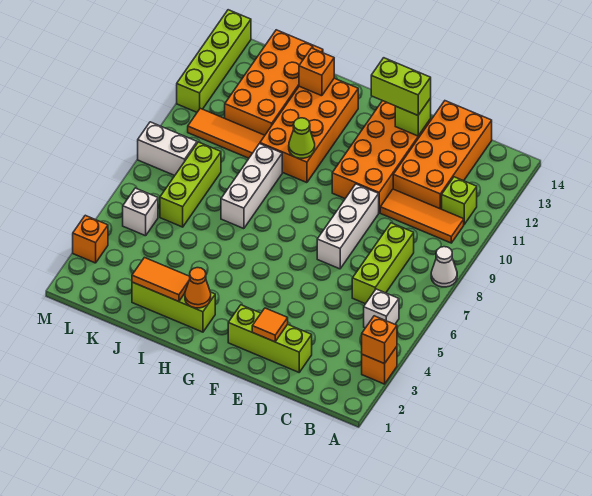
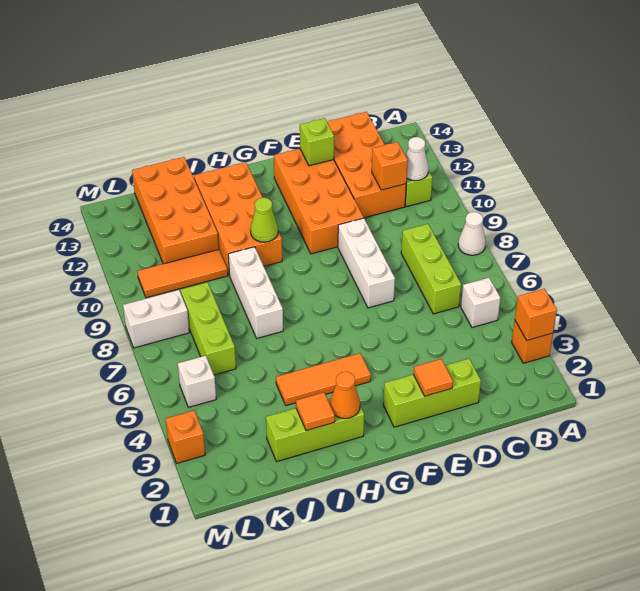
orange tile B10:D10 level 1 -> orange tile G4:I4 level 1
none -> white cone B11 level 2
lime brick E13:F13 level 3 -> none
orange tile I2:J2 level 2 -> orange tile I2 level 2
orange brick I13 level 2 -> orange brick C11 level 2
lime brick M11:M14 level 1 -> none

